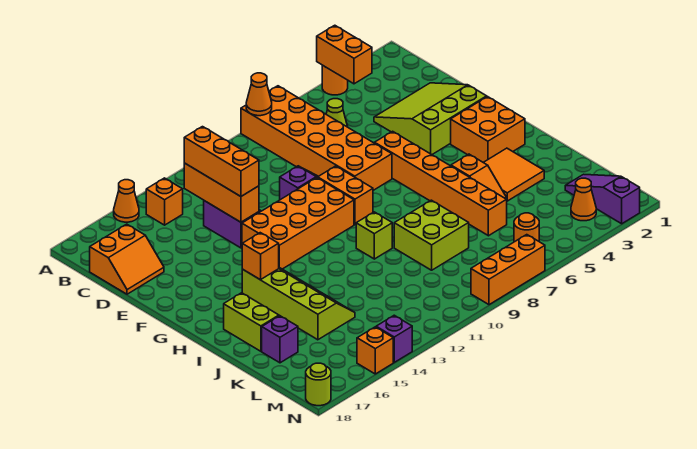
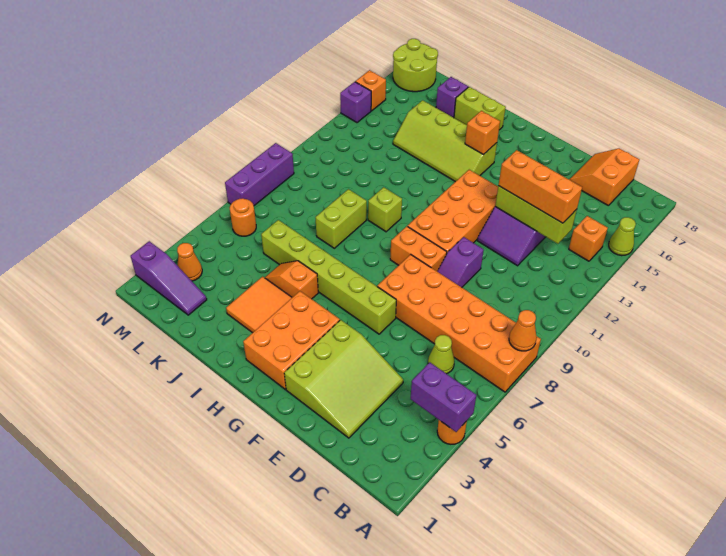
orange brick A4:B4 level 2 -> purple brick A4:B4 level 2
orange cone A15 level 1 -> lime cone A15 level 1
orange brick C13:E13 level 2 -> lime brick C13:E13 level 2
orange brick F6:K6 level 1 -> lime brick F6:K6 level 1
orange brick G2:H3 level 1 -> orange brick G2:H4 level 1
lime brick J8:K9 level 1 -> lime brick J8:J9 level 1
orange brick N7:N9 level 1 -> purple brick N7:N9 level 1
lime round brick N18 level 1 -> lime round brick M17:N18 level 1

